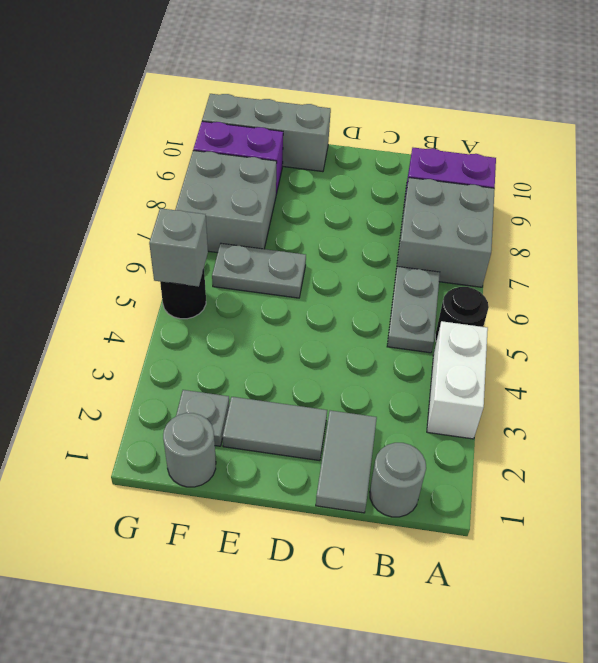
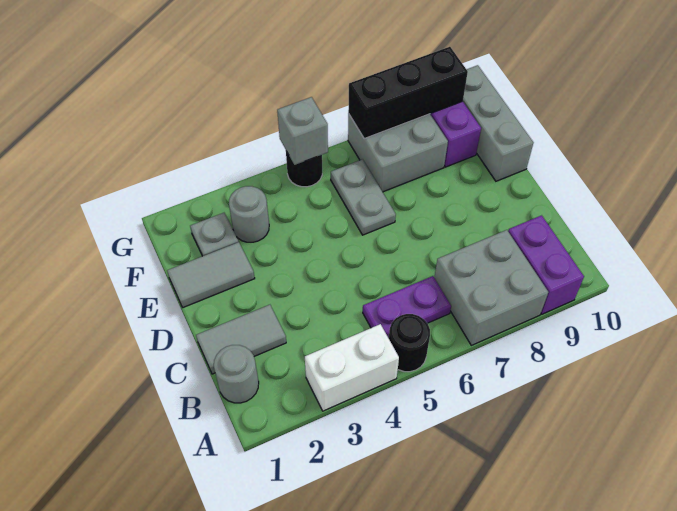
grey plate B5:B6 level 1 -> purple plate B5:B6 level 1
grey tile D2:E2 level 1 -> grey tile E1:E2 level 1
grey round brick F1 level 1 -> grey round brick F3 level 1
none -> black brick G7:G9 level 2

